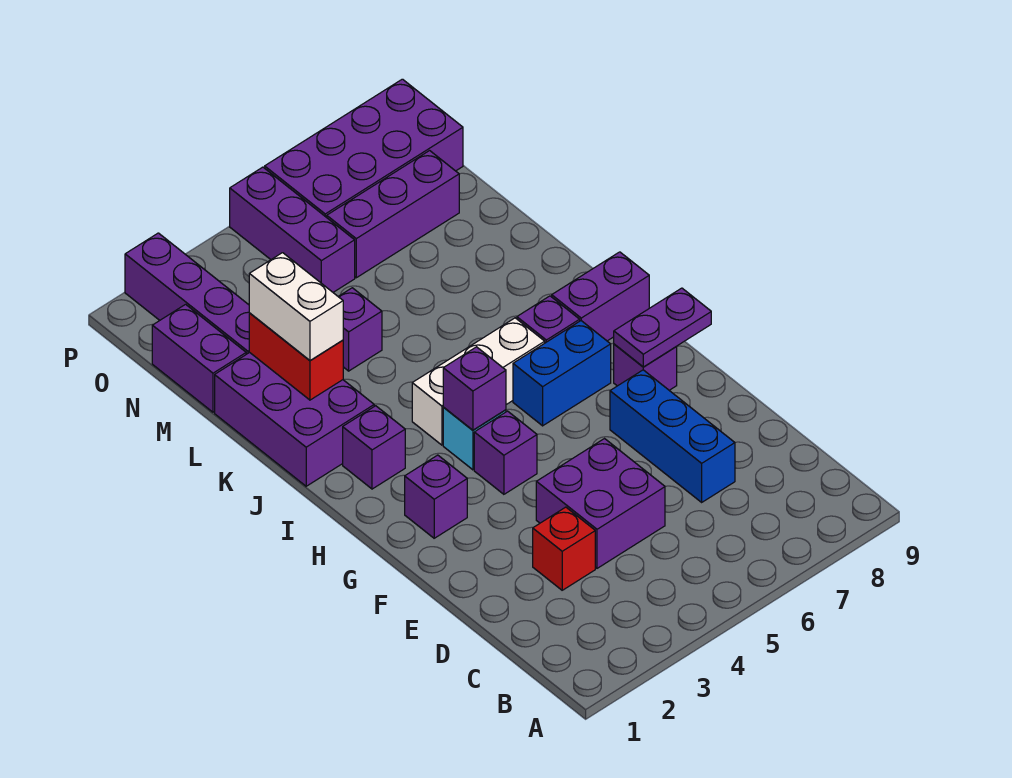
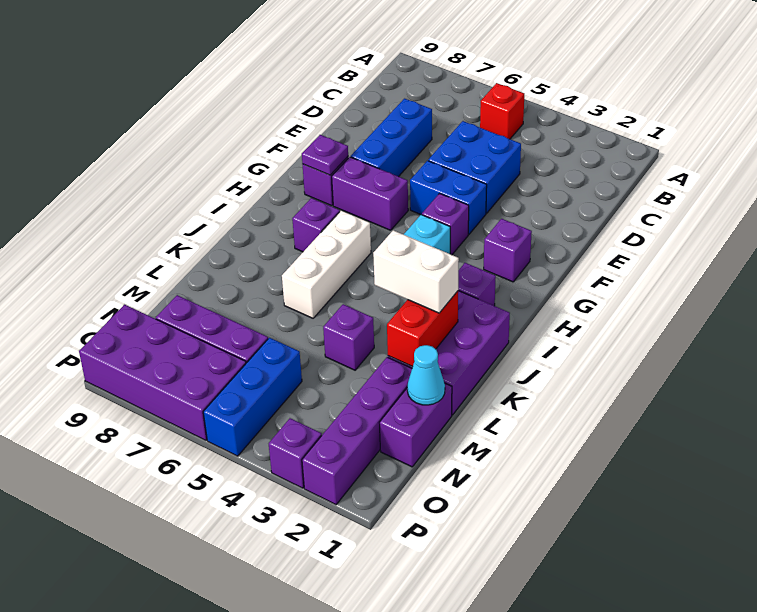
red brick D3 level 1 -> red brick B5 level 1
purple brick D4:E5 level 1 -> blue brick D4:E5 level 1
purple plate G8:G9 level 2 -> purple plate G8 level 2
purple brick H4 level 2 -> purple brick P3 level 1
blue brick H6:H7 level 1 -> blue brick F4:F5 level 1
white brick I4:I6 level 1 -> white brick I6:K6 level 1
purple brick I8:I9 level 1 -> purple brick G6:G7 level 1
white brick K2:L2 level 3 -> white brick K2:K3 level 3
none -> cyan cone M1 level 2
purple brick N5:P5 level 1 -> blue brick N5:P5 level 1

